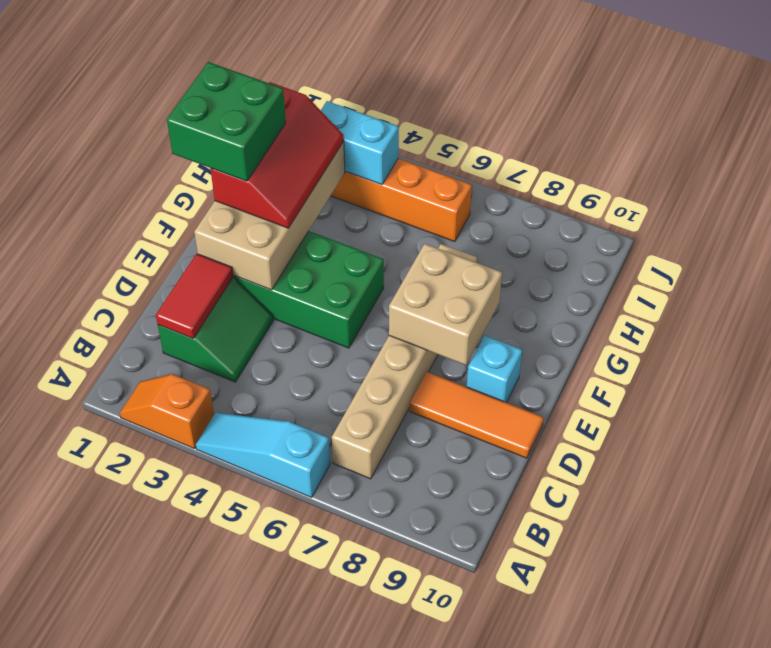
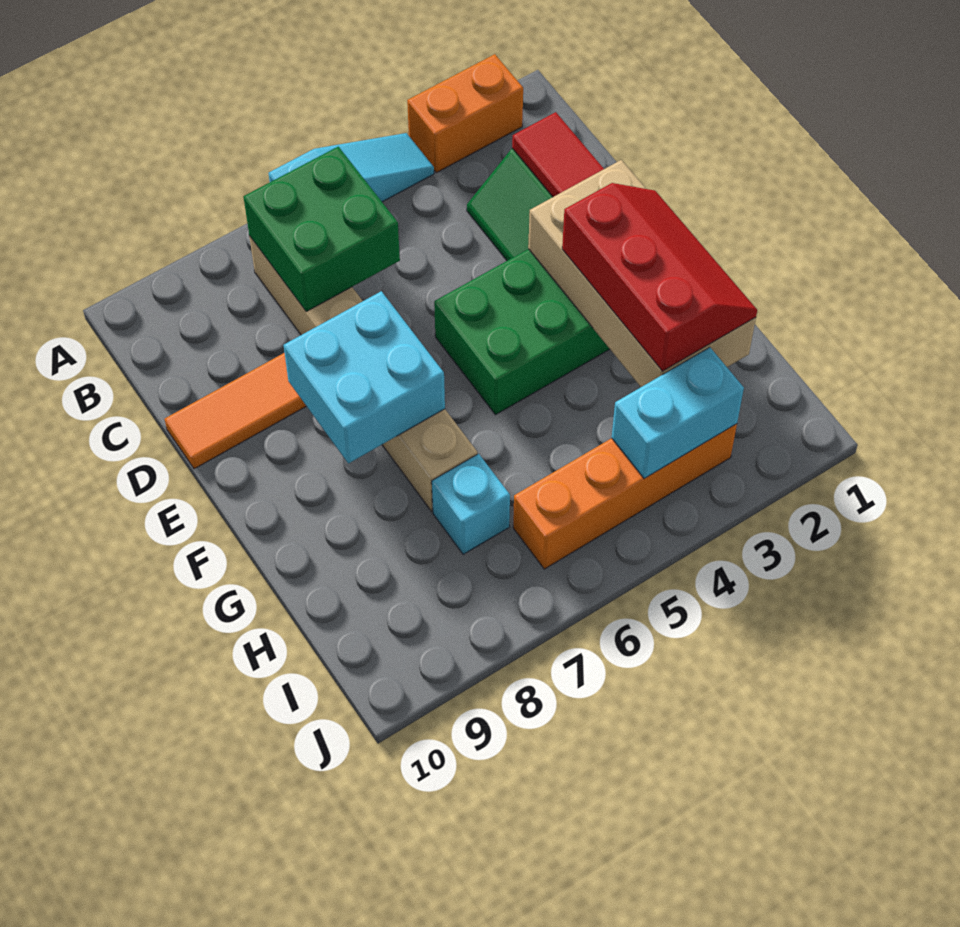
orange slope A2:A3 level 1 top 3 -> orange brick A2:A3 level 1
tan brick E7:F8 level 2 -> cyan brick E7:F8 level 2
cyan brick E9 level 1 -> cyan brick H7 level 1
green brick F1:G2 level 4 -> green brick B6:C7 level 2
red slope F2:H3 level 3 top 2 -> red slope F2:H3 level 3 top 3

